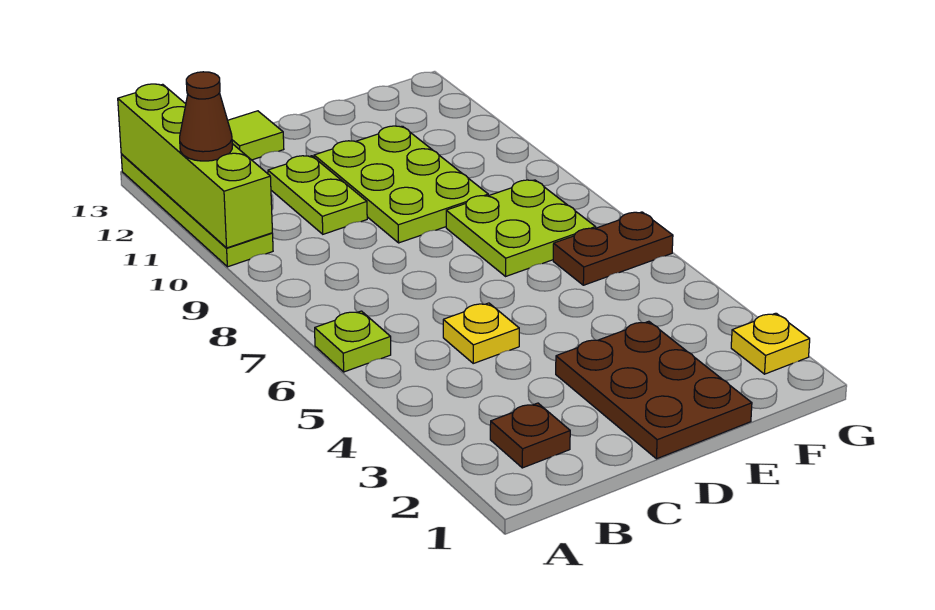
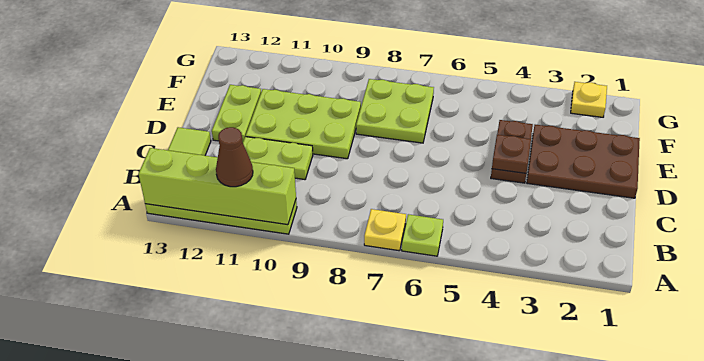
brown plate B2 level 1 -> brown plate D4 level 2
yellow plate C5 level 1 -> yellow plate A7 level 1
none -> lime plate D12:E12 level 1
brown plate F6:G6 level 1 -> brown plate D4:E4 level 1

